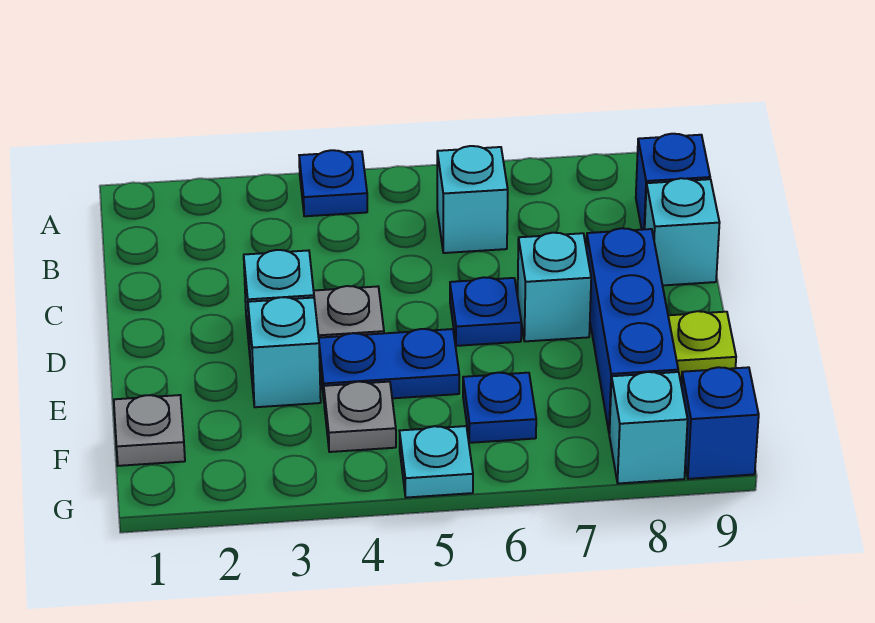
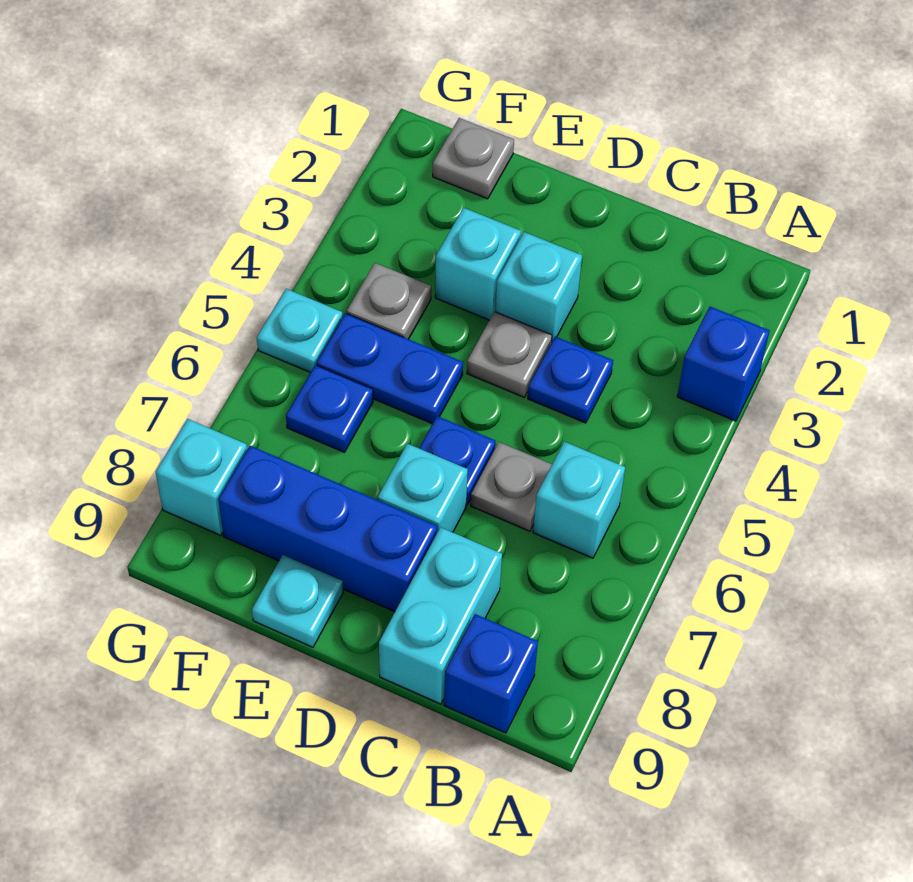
blue plate A4 level 1 -> blue plate C4 level 1
none -> grey plate C6 level 1
cyan brick C9 level 1 -> cyan brick C8:C9 level 1
blue plate E4:E5 level 1 -> blue plate E5:F5 level 1
lime plate E9 level 1 -> cyan plate E9 level 1
blue brick G9 level 1 -> blue brick A3 level 1

